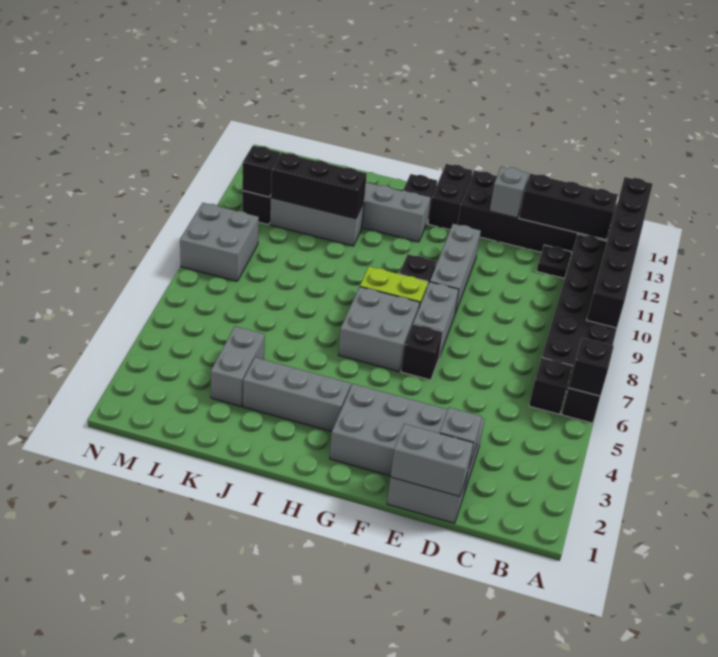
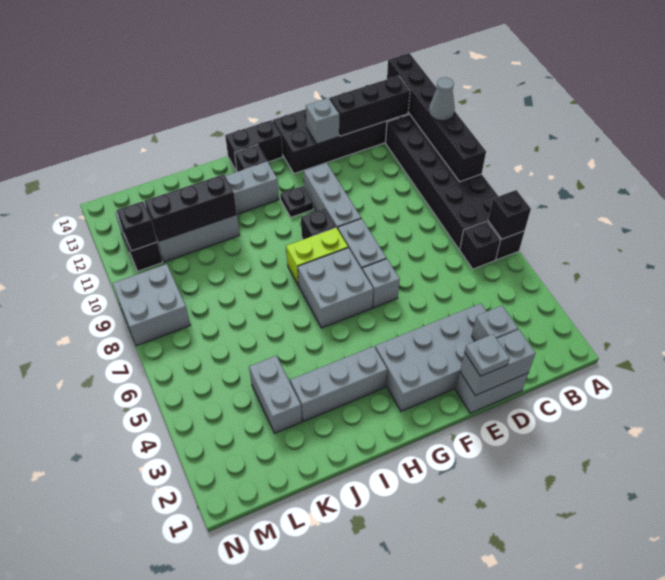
none -> grey cone A11 level 3
black plate C12 level 1 -> black plate G11 level 1
none -> grey plate E1 level 3
black brick F6 level 1 -> grey brick F6 level 1
black brick G13:G14 level 1 -> black brick G14:H14 level 1

